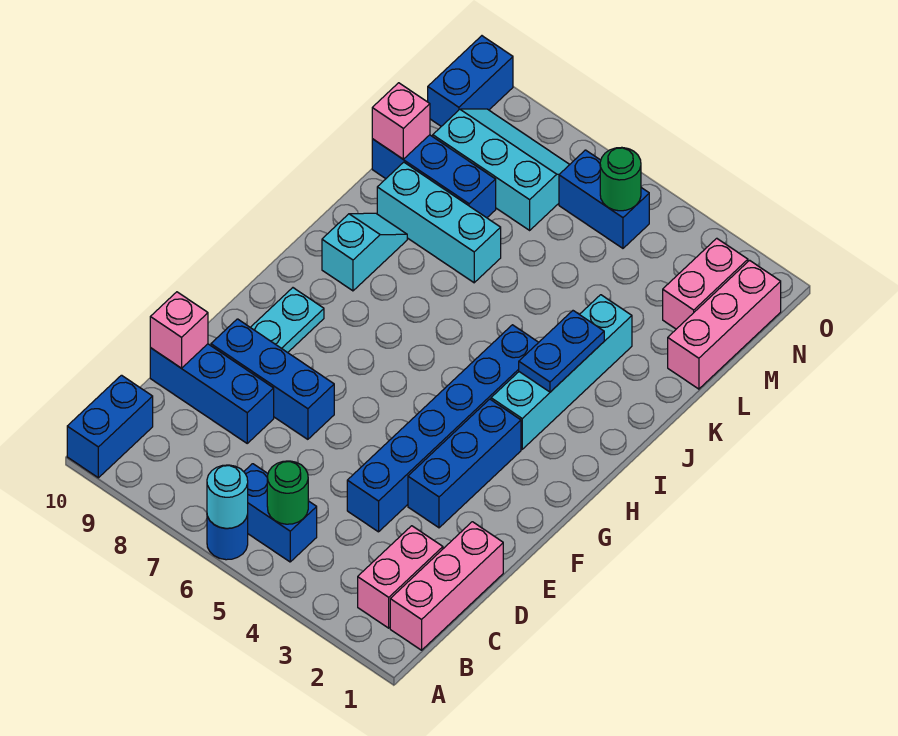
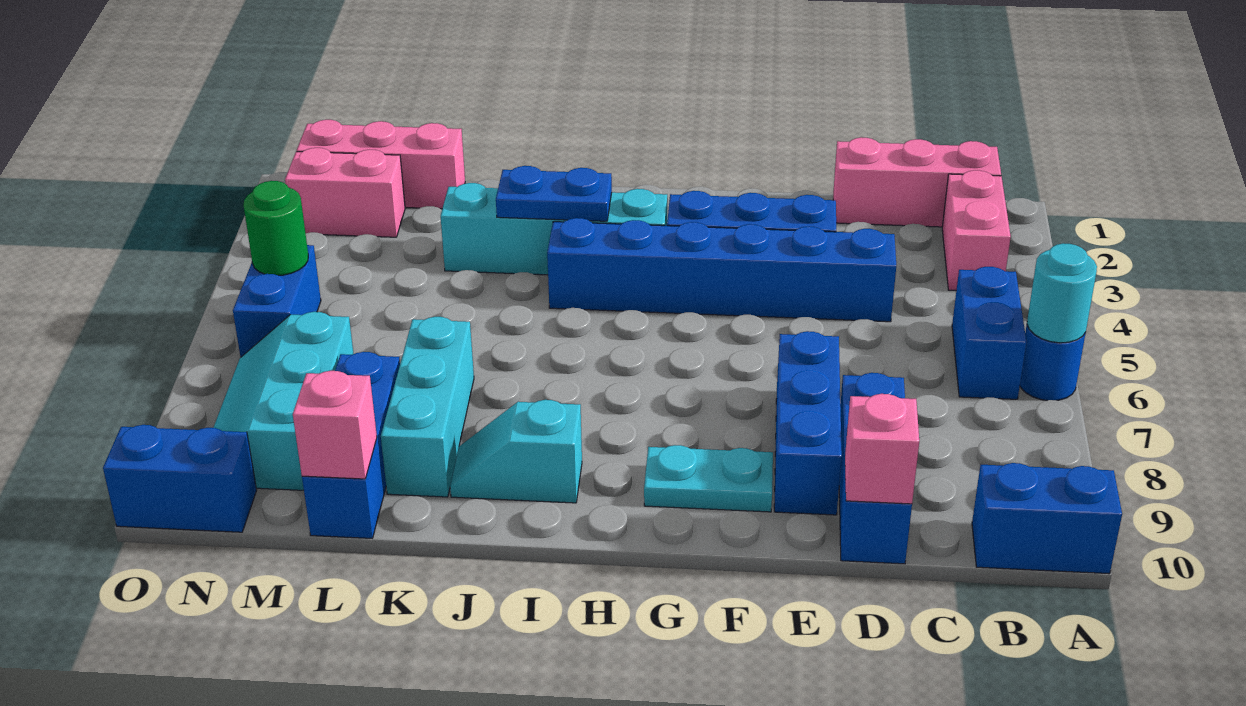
pink brick B2:C2 level 1 -> pink brick B2:B3 level 1
green round brick B5 level 2 -> none

